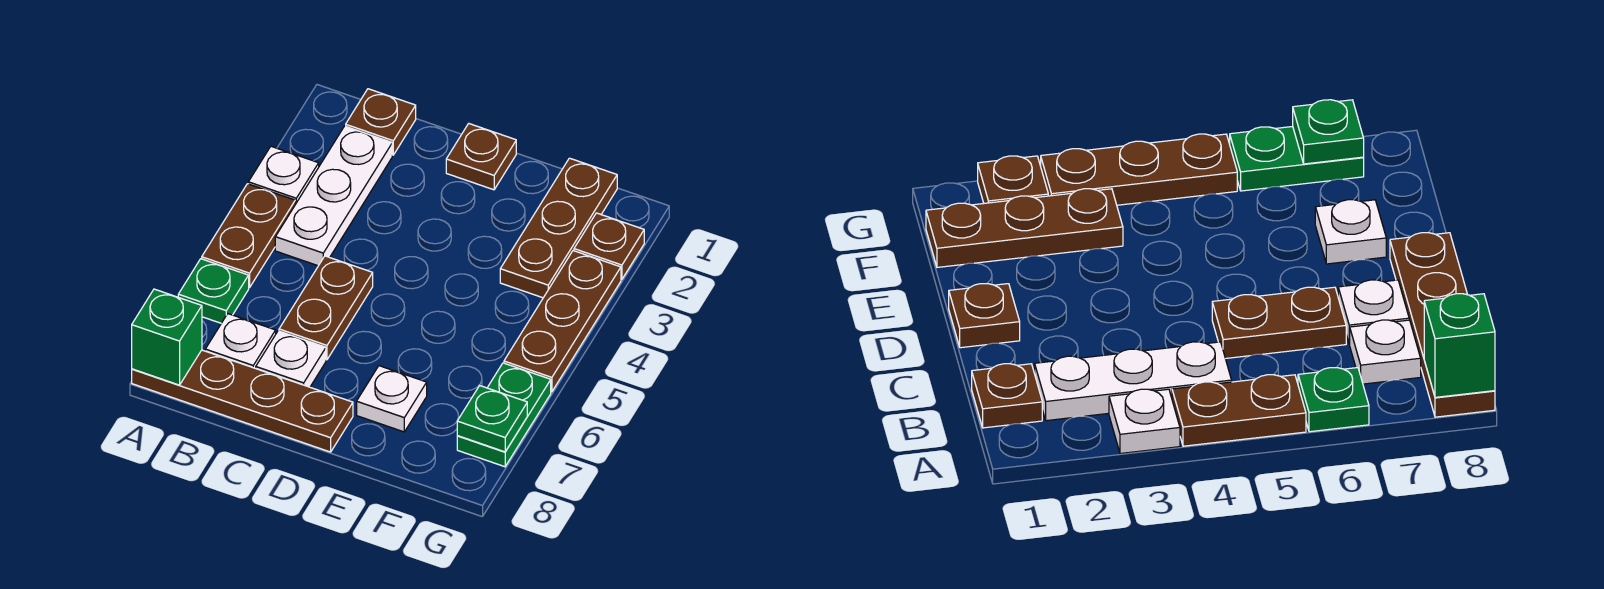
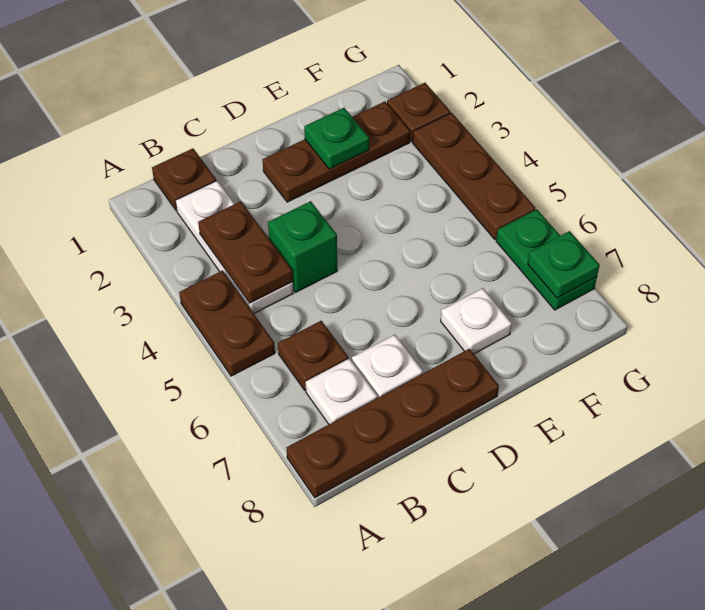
white plate A3 level 1 -> none
green plate A6 level 1 -> green plate E2 level 2
green brick A8 level 2 -> green brick C4 level 1
brown plate C5:C6 level 1 -> brown plate B3:B4 level 2
brown plate D1 level 1 -> brown plate B6 level 1
brown plate F1:F3 level 1 -> brown plate D2:F2 level 1

